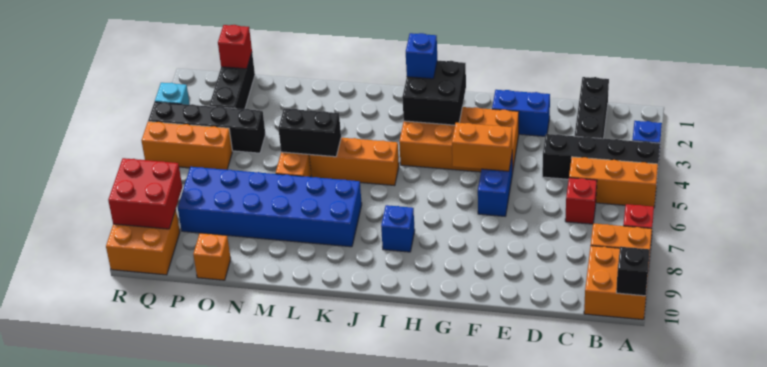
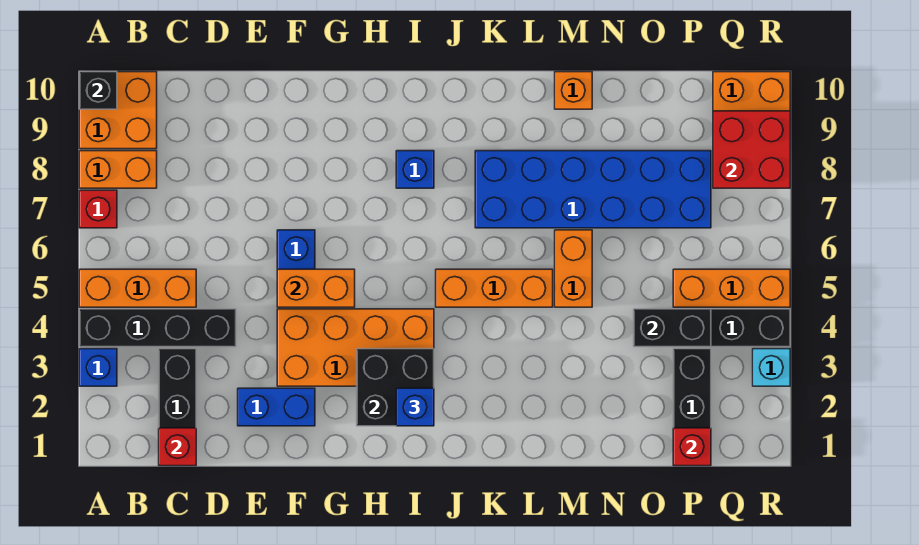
red brick C6 level 1 -> red brick C1 level 2
black brick L5:M5 level 2 -> black brick O4:P4 level 2
orange brick O10 level 1 -> orange brick M10 level 1

